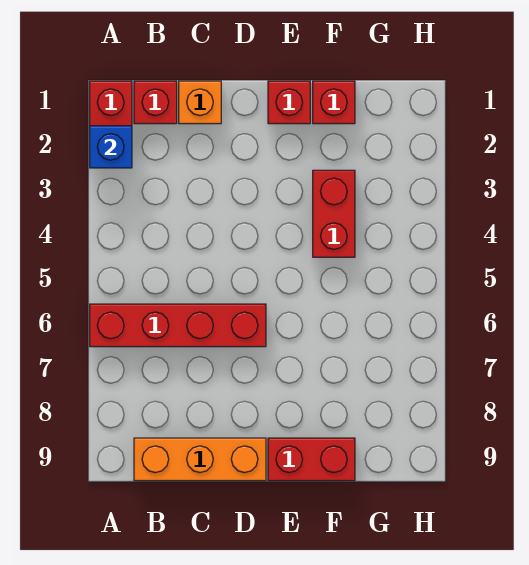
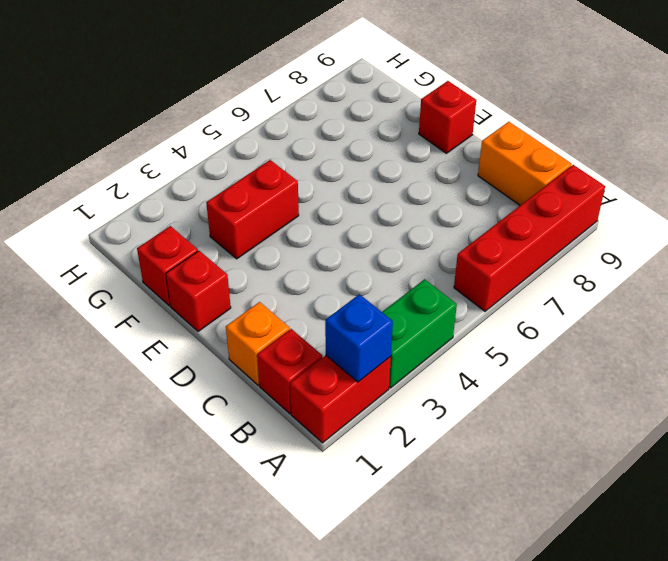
none -> green brick A3:A4 level 1
red brick A6:D6 level 1 -> red brick A6:A9 level 1
orange brick B9:D9 level 1 -> orange brick B9:C9 level 1
red brick E9:F9 level 1 -> red brick E9 level 1

